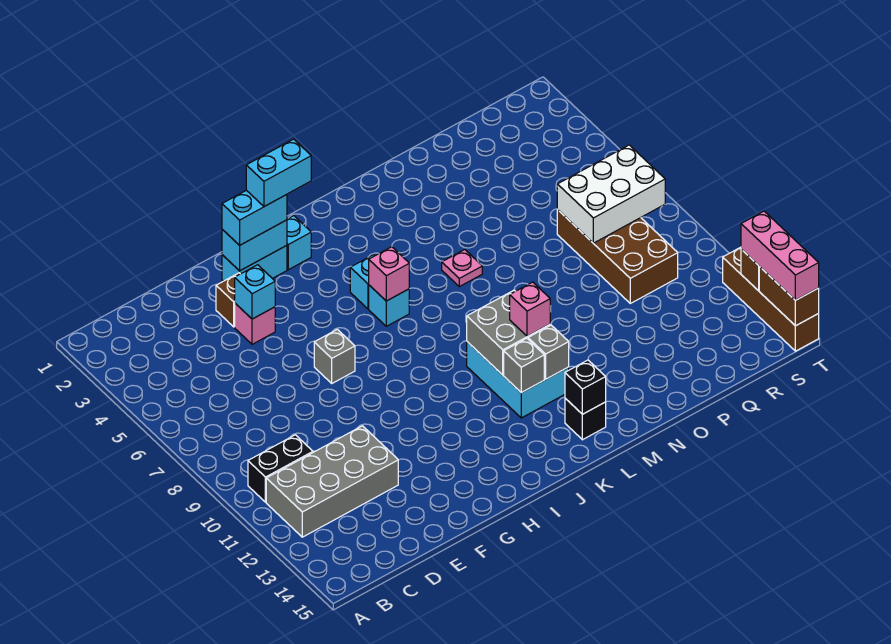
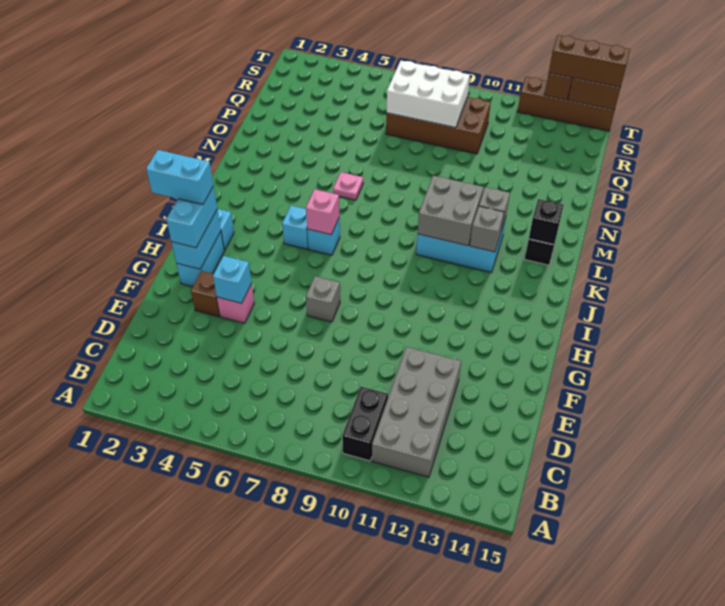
cyan brick H2:I2 level 4 -> cyan brick H1:H2 level 4
pink brick L11 level 3 -> none
white brick Q7:S8 level 2 -> white brick Q7:R9 level 2
pink brick T13:T15 level 3 -> brown brick T13:T15 level 3

